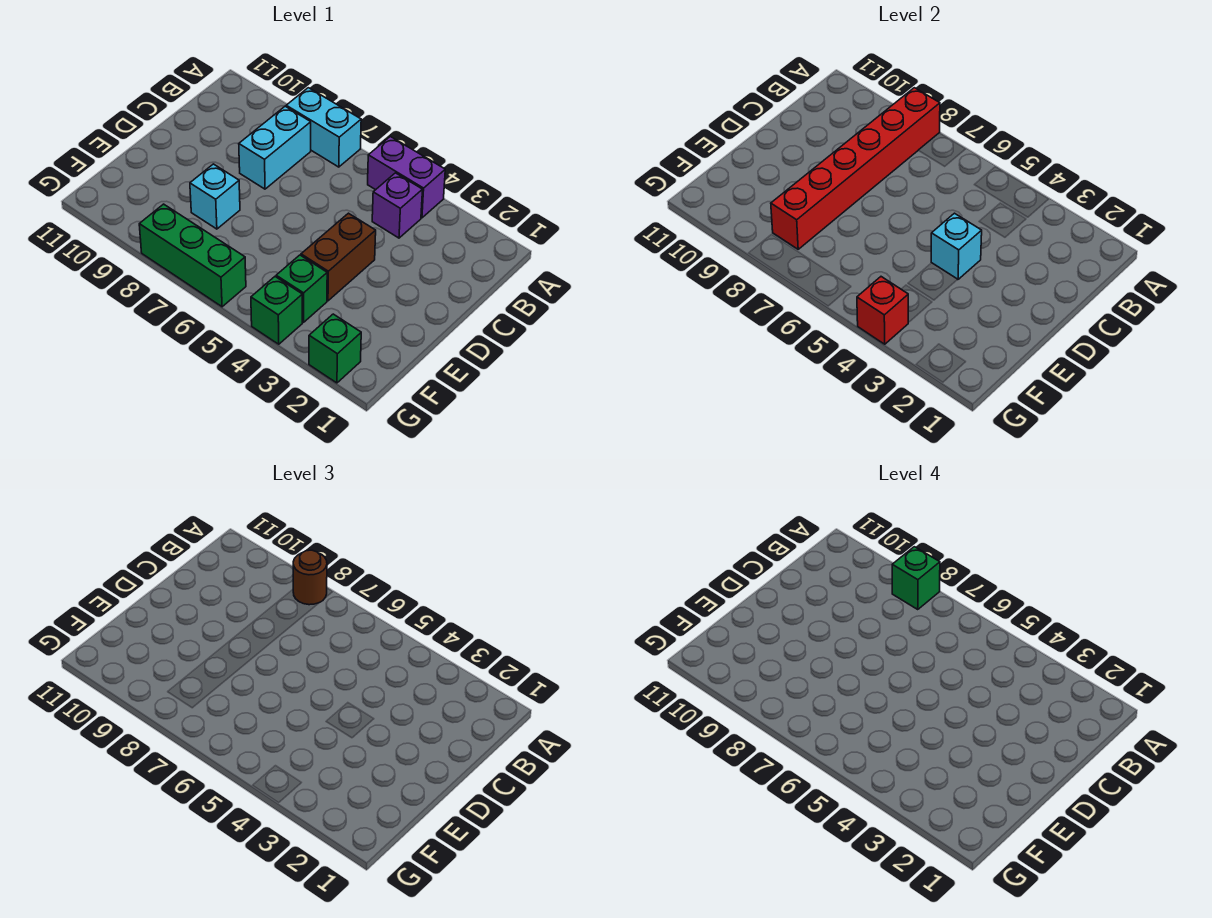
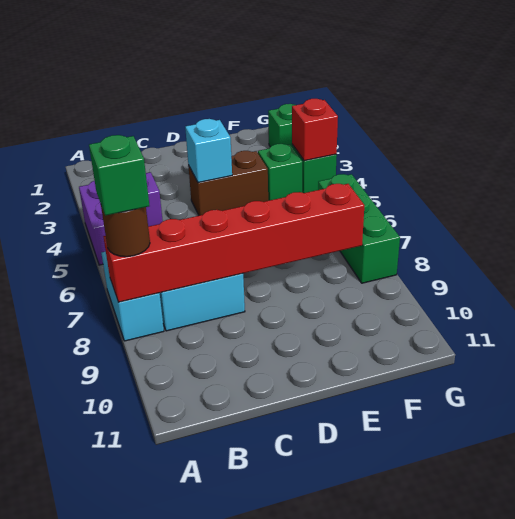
cyan brick E8 level 1 -> none

